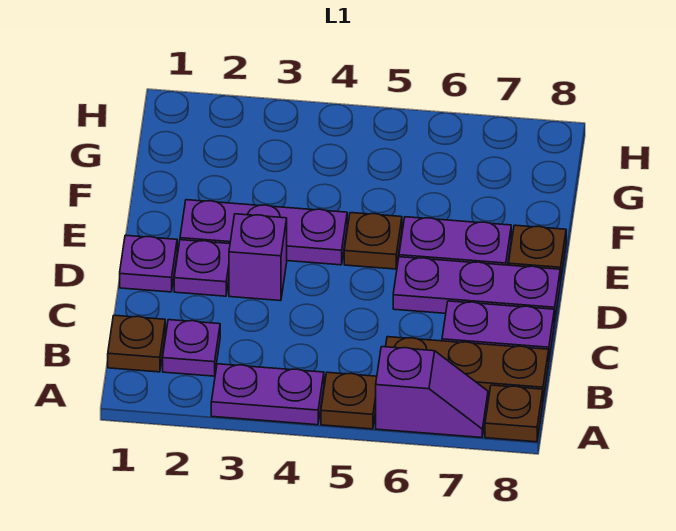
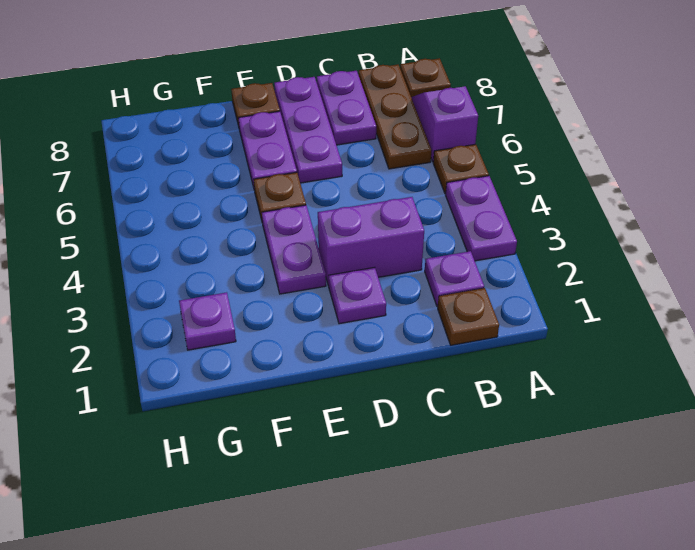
purple plate D1 level 1 -> purple plate G2 level 1
purple brick D3 level 1 -> purple brick C3:D3 level 1
purple plate E2:E4 level 1 -> purple plate E3:E4 level 1

